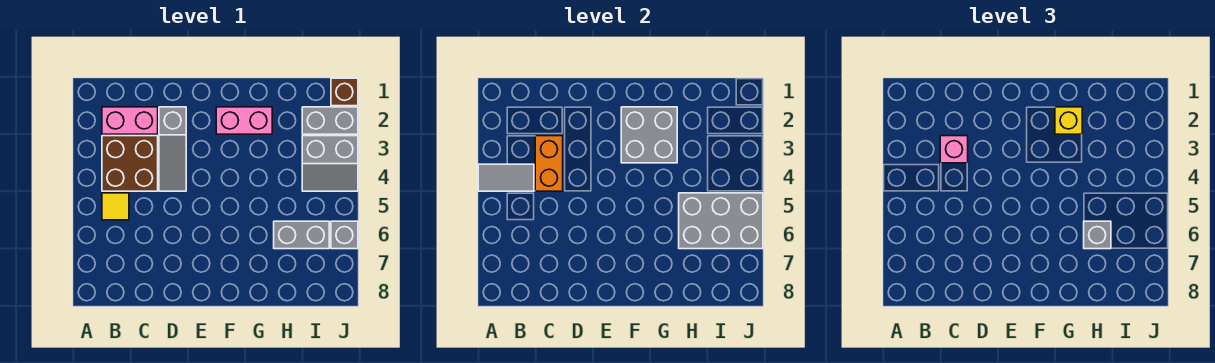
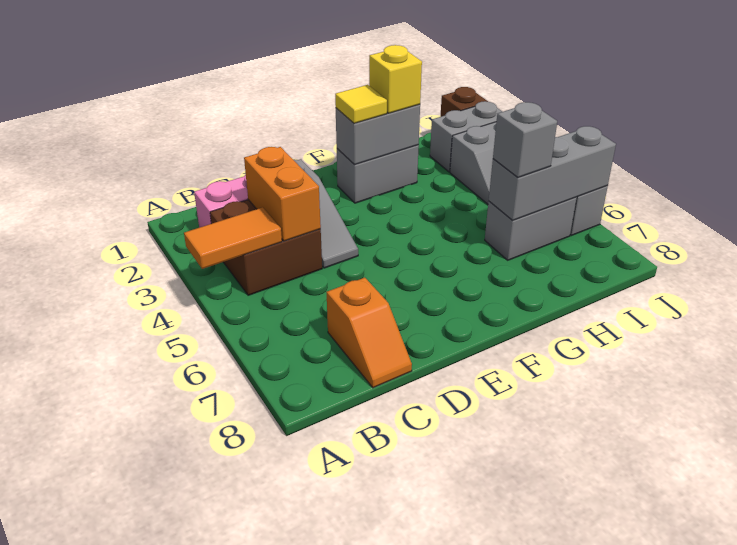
grey tile A4:B4 level 2 -> orange tile A4:B4 level 2
yellow tile B5 level 1 -> yellow tile F2 level 3
pink brick C3 level 3 -> none
none -> orange slope C7:C8 level 1 top 7
pink brick F2:G2 level 1 -> grey brick F2:G2 level 1
grey brick F2:G3 level 2 -> grey brick F2:G2 level 2
grey brick H5:J6 level 2 -> grey brick H6:J6 level 2

